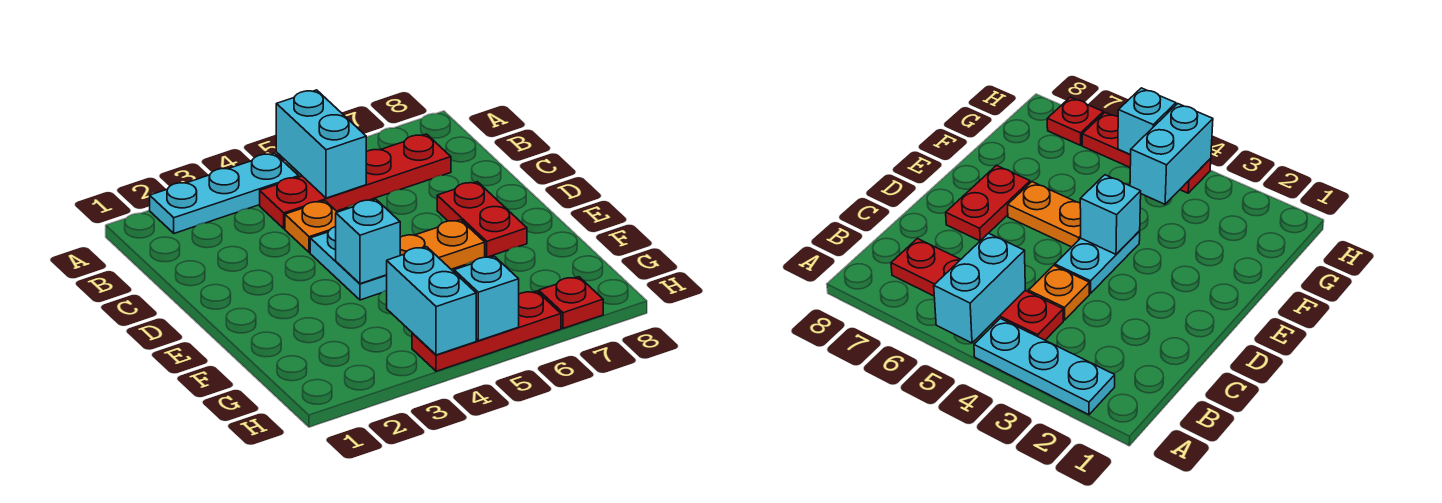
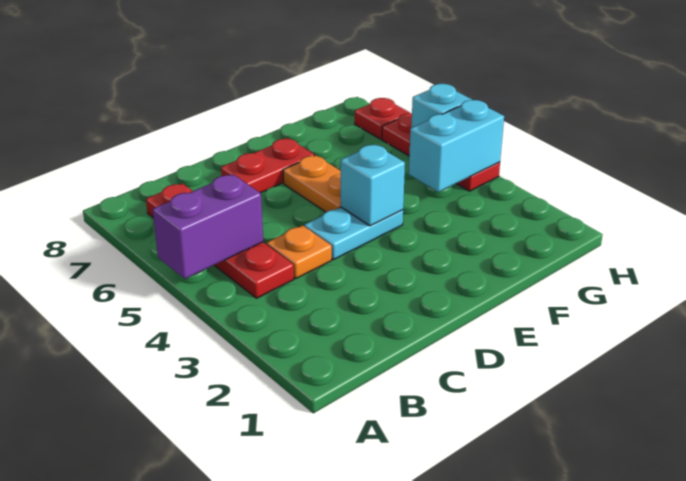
cyan plate A2:A4 level 1 -> none
cyan brick A5:B5 level 2 -> purple brick A5:B5 level 2

